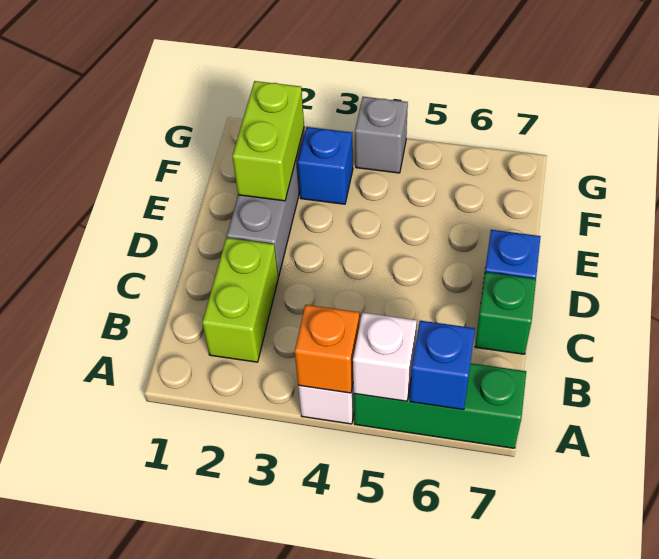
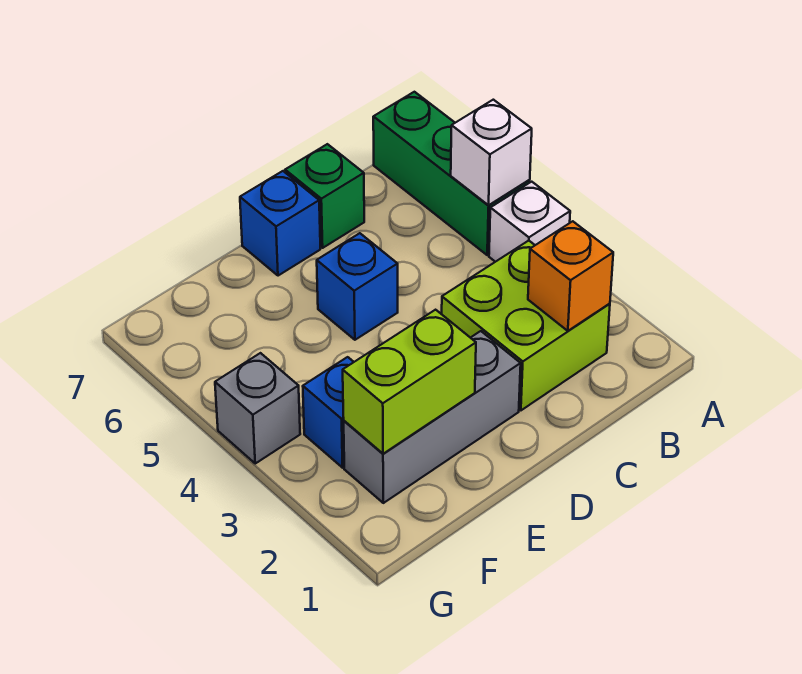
orange brick A4 level 2 -> orange brick B2 level 2
blue brick A6 level 2 -> blue brick D5 level 1
lime brick B2:C2 level 1 -> lime brick B2:C3 level 1

